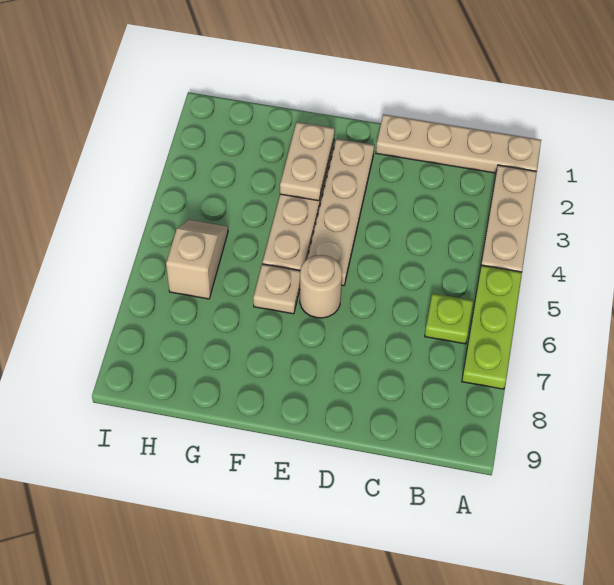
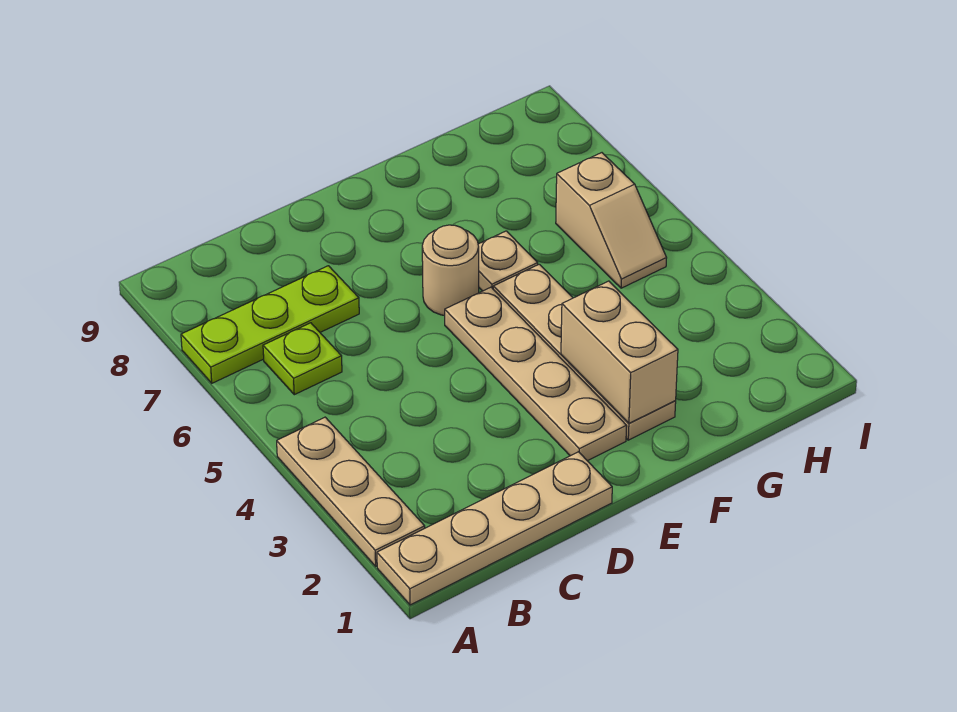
lime plate A5:A7 level 1 -> lime plate A7:C7 level 1
tan plate F2:F3 level 2 -> tan brick F2:F3 level 2

